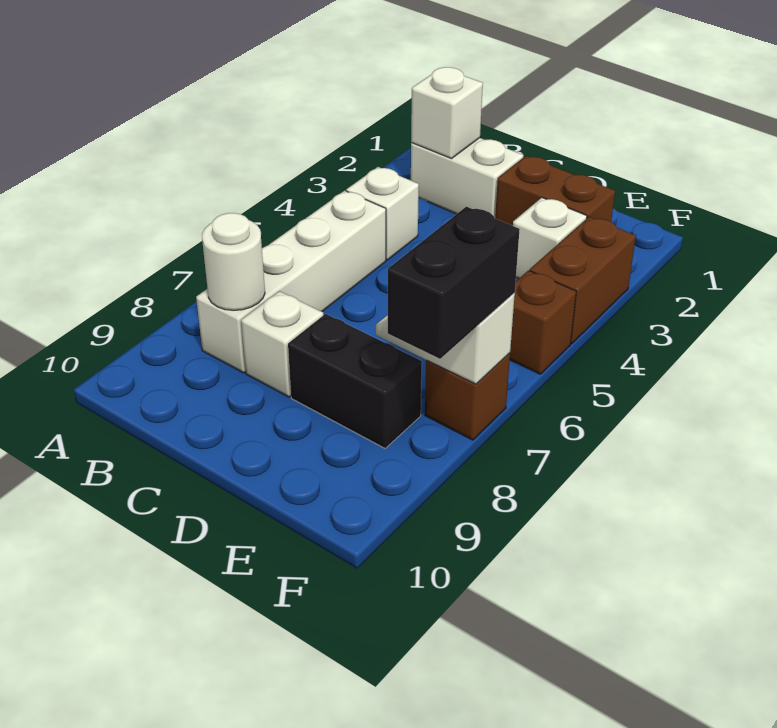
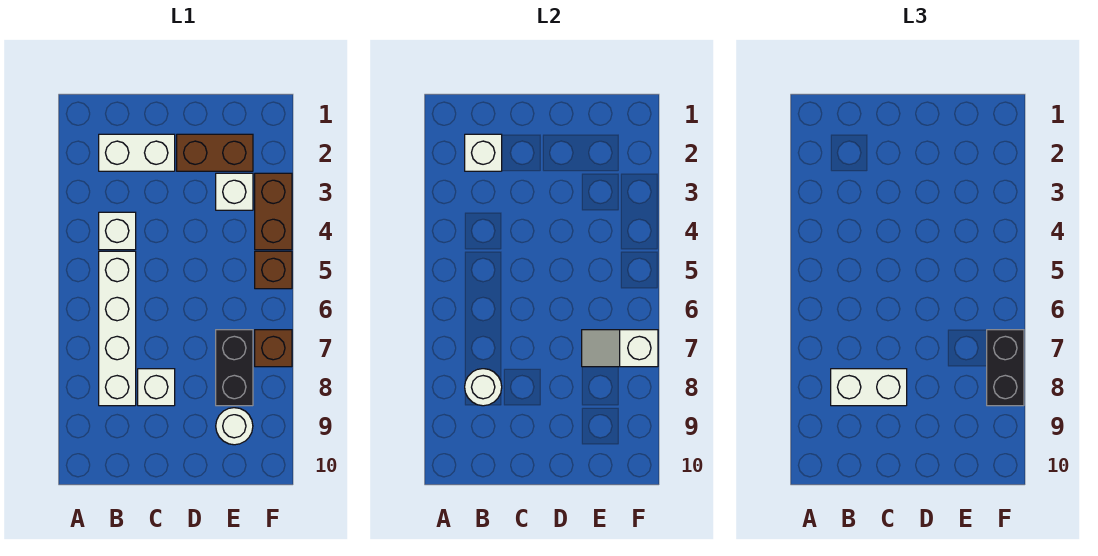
none -> white brick B8:C8 level 3
black brick D8:E8 level 1 -> black brick E7:E8 level 1
none -> white round brick E9 level 1

